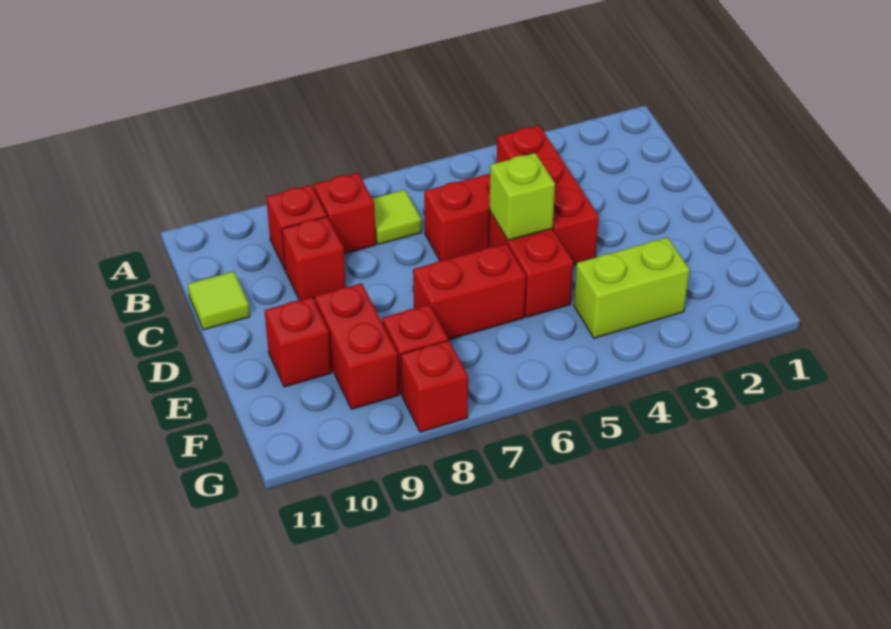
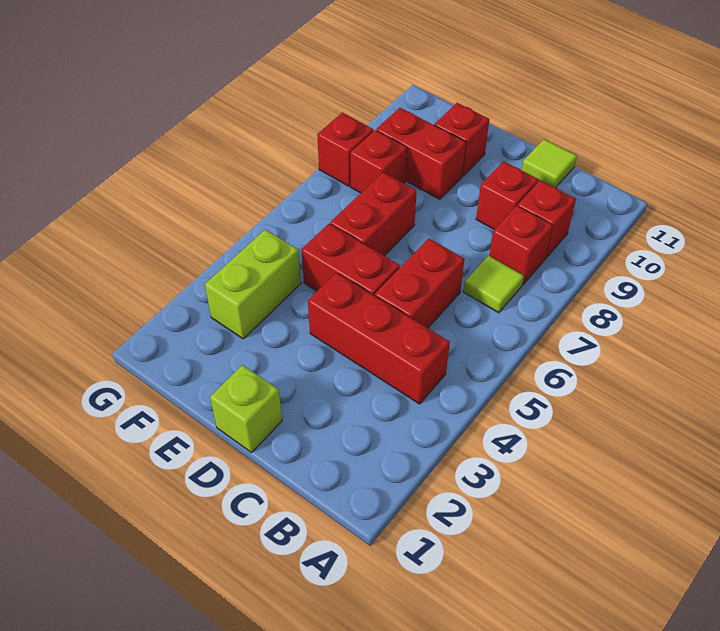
lime brick D5 level 2 -> lime brick D1 level 1

